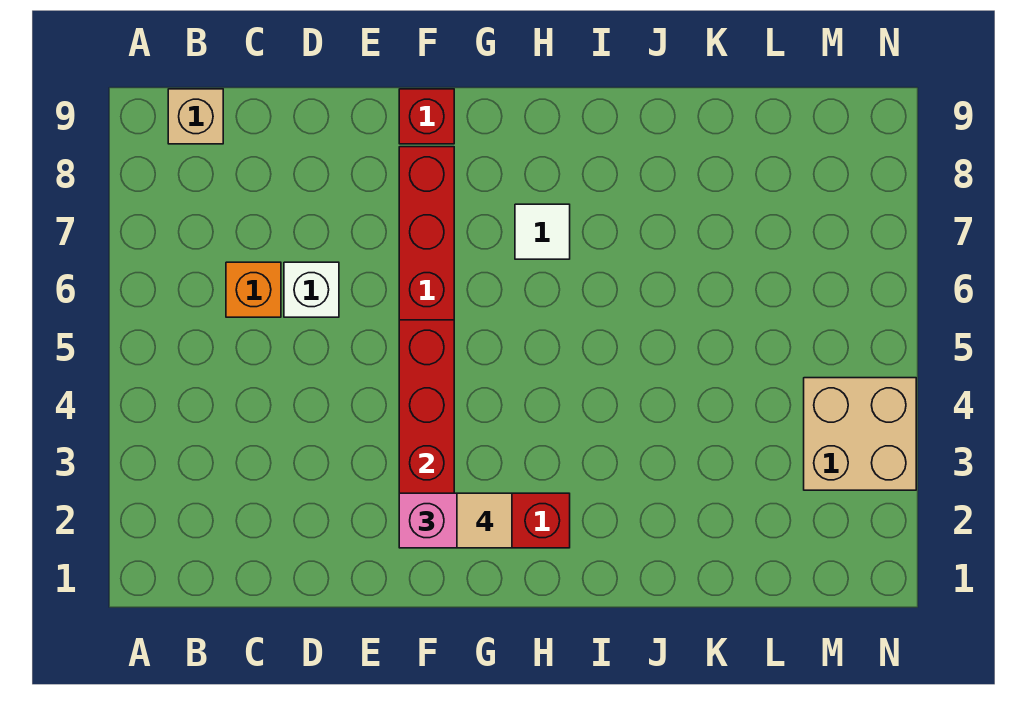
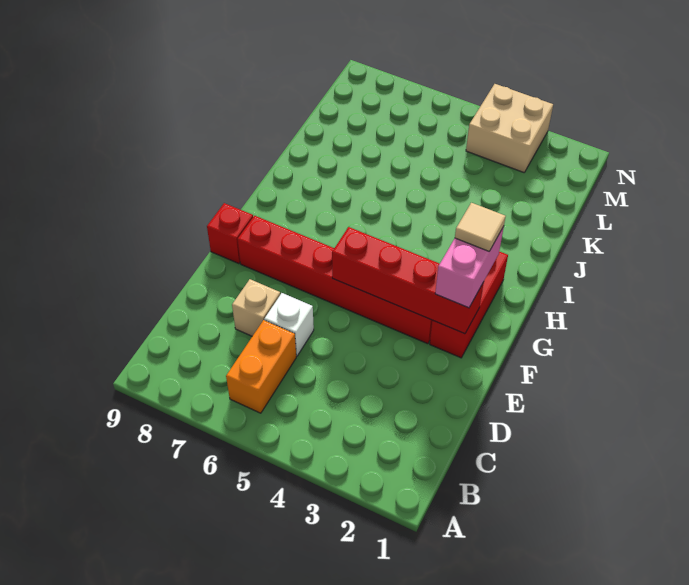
tan brick B9 level 1 -> tan brick D7 level 1
orange brick C6 level 1 -> orange brick B6:C6 level 1
white tile H7 level 1 -> none

